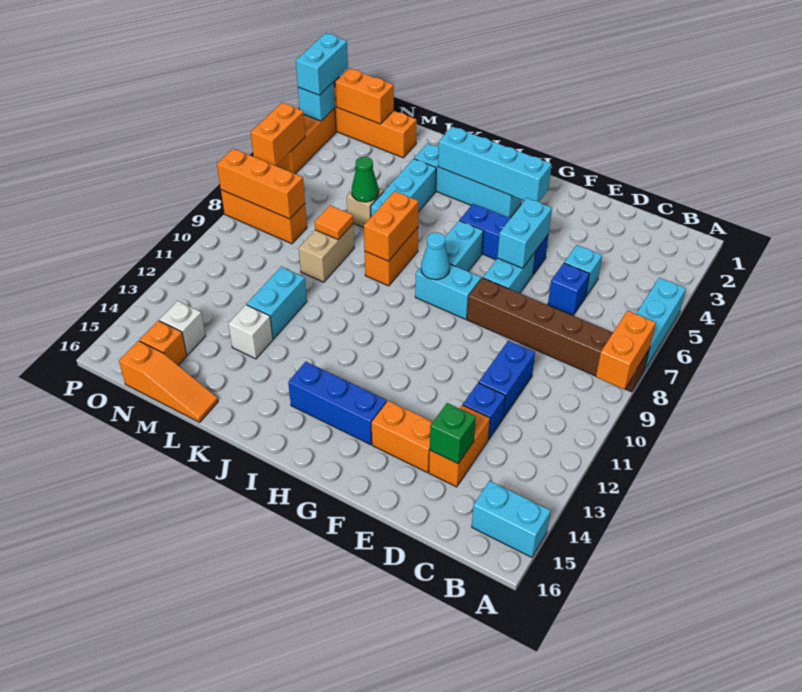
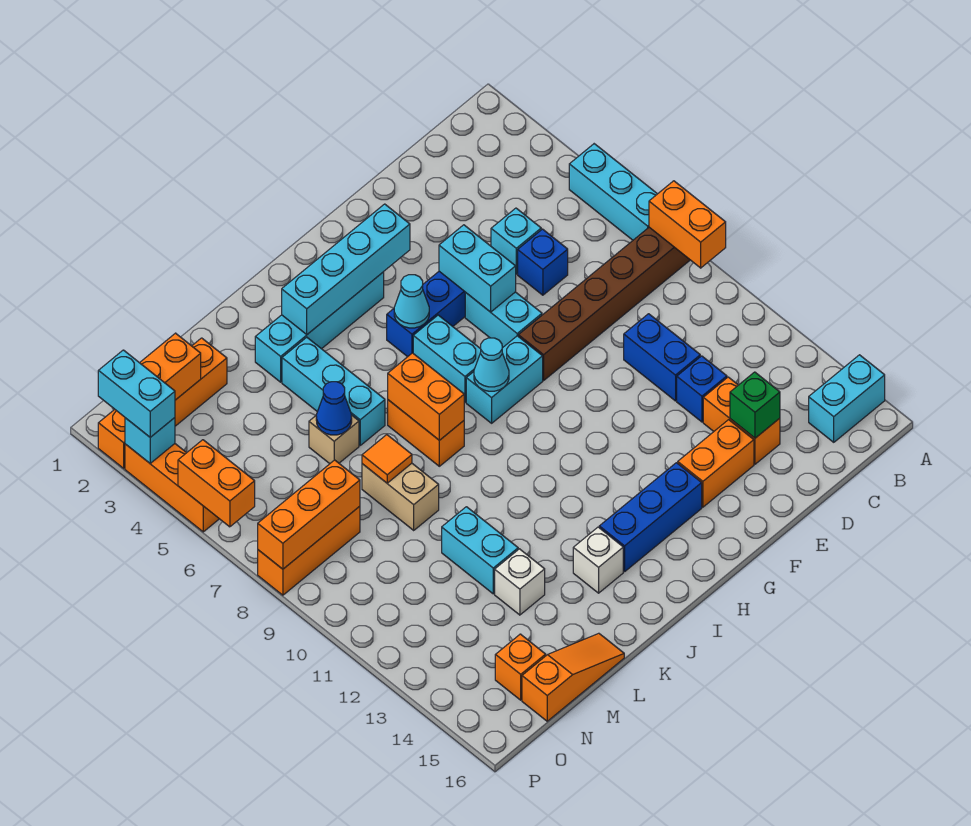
none -> cyan cone H5 level 2
green cone L6 level 2 -> blue cone L6 level 2
white brick N14 level 1 -> white brick J14 level 1

